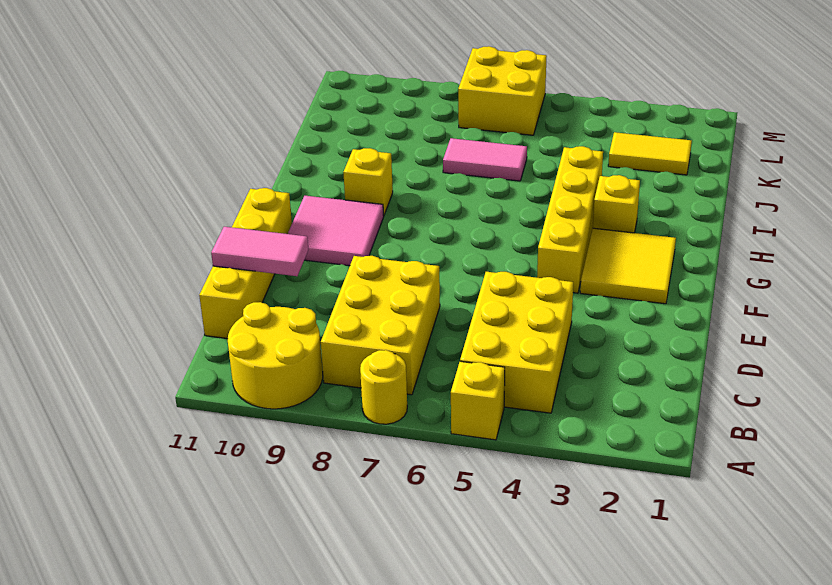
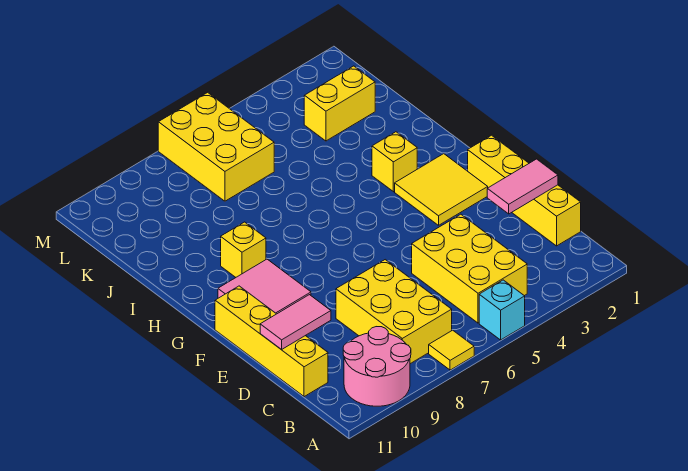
yellow brick A5 level 1 -> cyan brick A5 level 1
yellow round brick A7 level 1 -> yellow tile A7 level 1
yellow round brick A9:B10 level 1 -> pink round brick A9:B10 level 1
yellow brick F4:I4 level 1 -> yellow brick C1:F1 level 1
pink tile J6:J7 level 1 -> pink tile D1:D2 level 2
yellow tile K2:K3 level 1 -> yellow brick K2:K3 level 1
yellow brick L6:M7 level 1 -> yellow brick K6:M7 level 1

